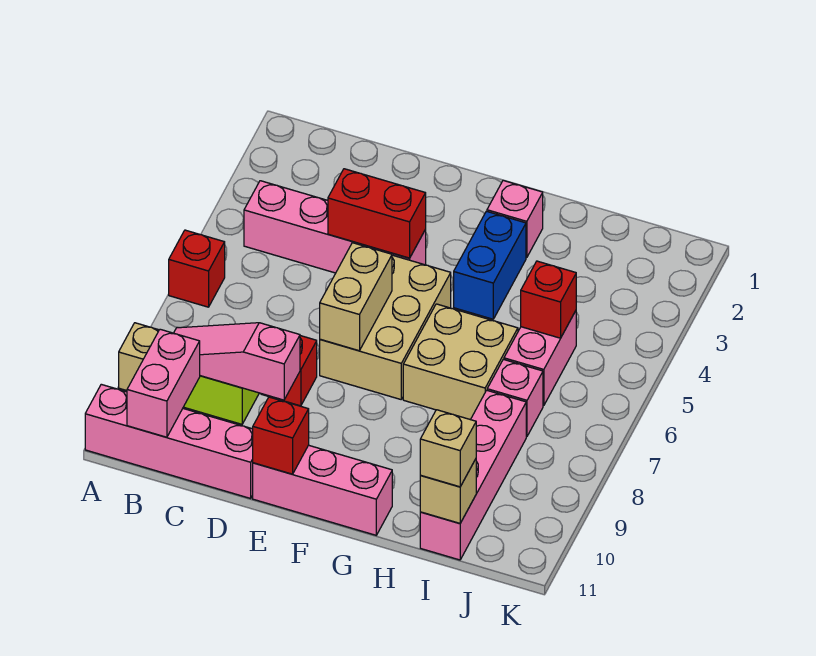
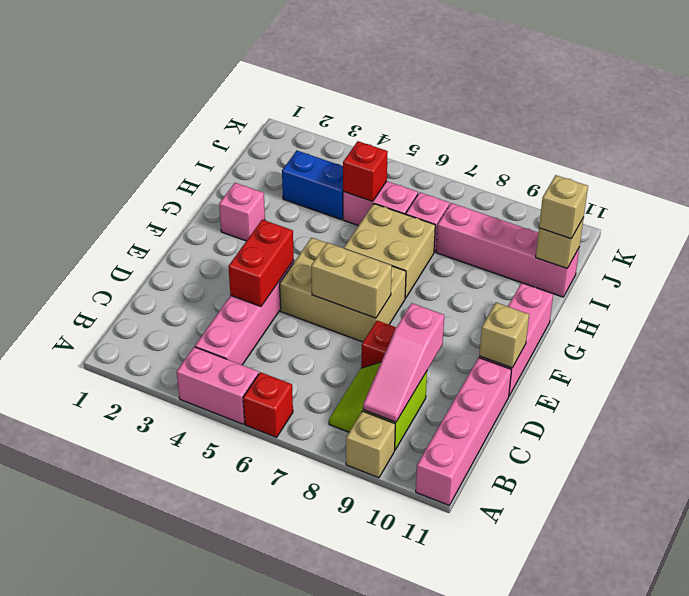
pink brick B10:B11 level 2 -> pink brick A4:A5 level 1
red brick E11 level 2 -> tan brick E11 level 2
blue brick G3:G4 level 1 -> blue brick I3:I4 level 1

